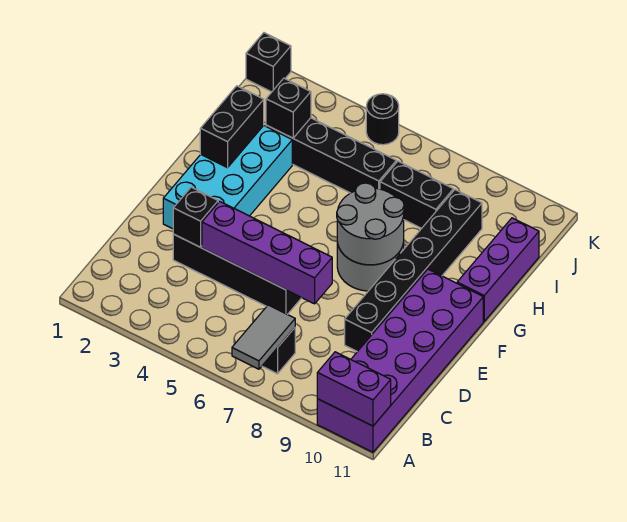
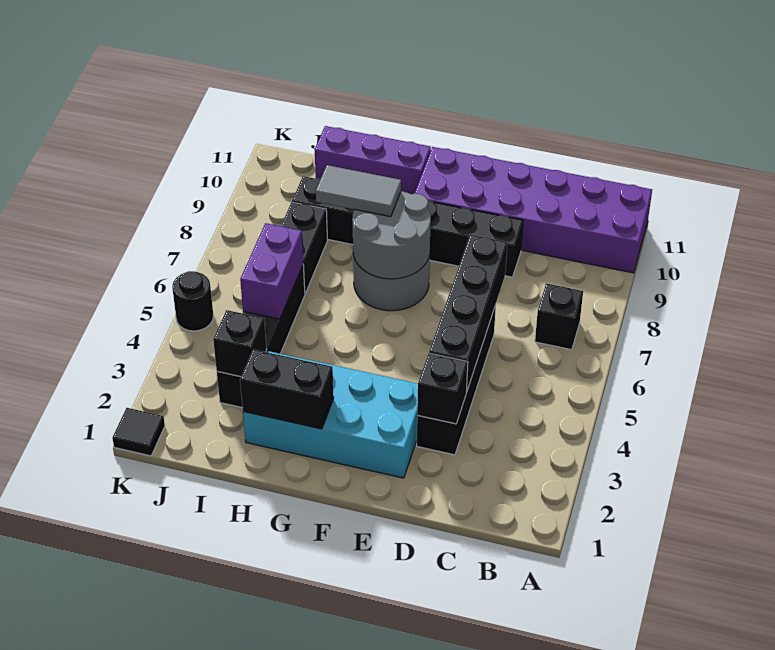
grey tile A7:B7 level 2 -> grey tile G8:H8 level 3
purple brick A10:A11 level 2 -> purple brick I5:I6 level 2
purple brick D4:D7 level 2 -> black brick D4:D7 level 2
black brick K1 level 1 -> black tile K1 level 1

